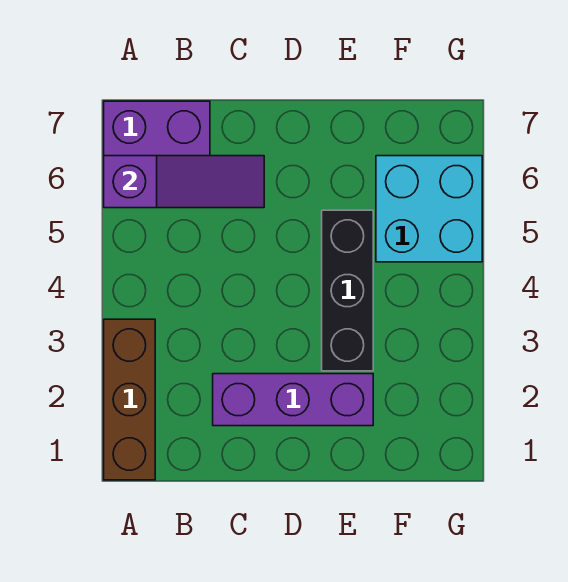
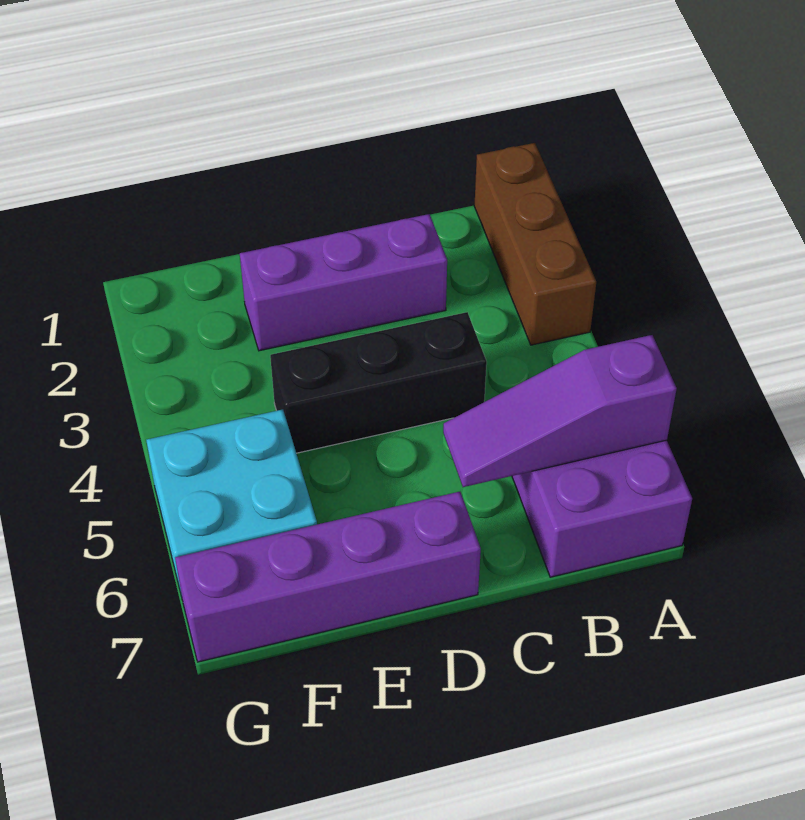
none -> purple brick D7:G7 level 1
black brick E3:E5 level 1 -> black brick C4:E4 level 1

